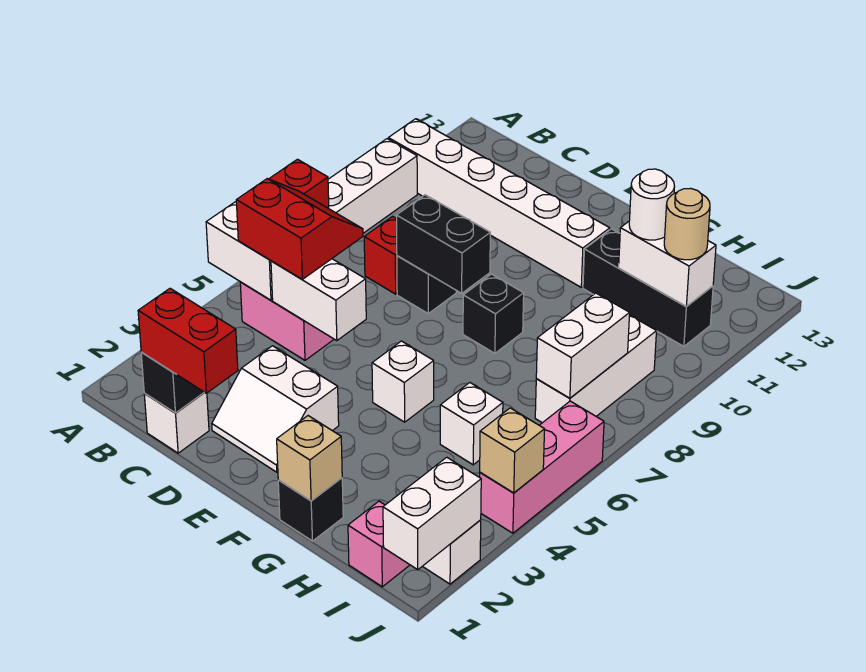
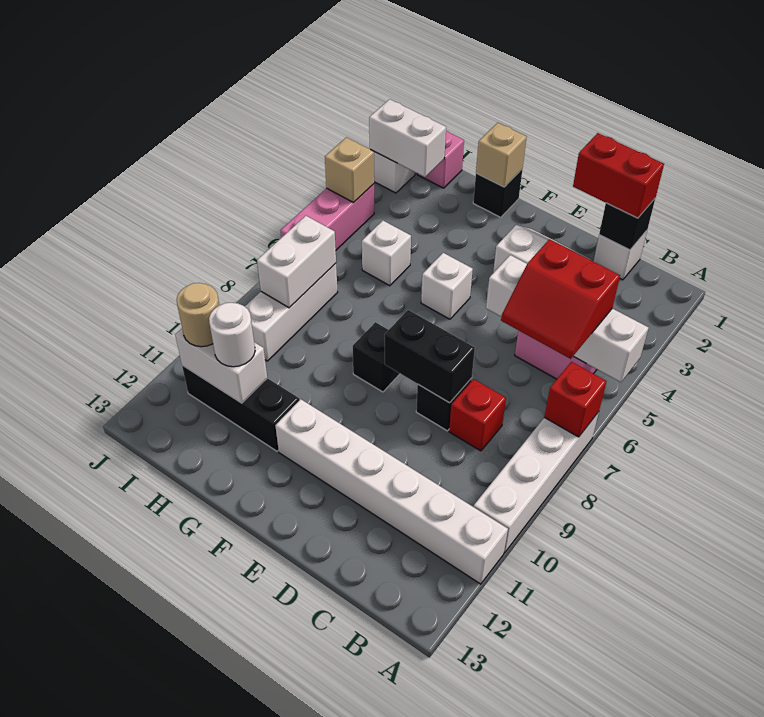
white brick J1:J2 level 2 -> white brick I2:J2 level 2

